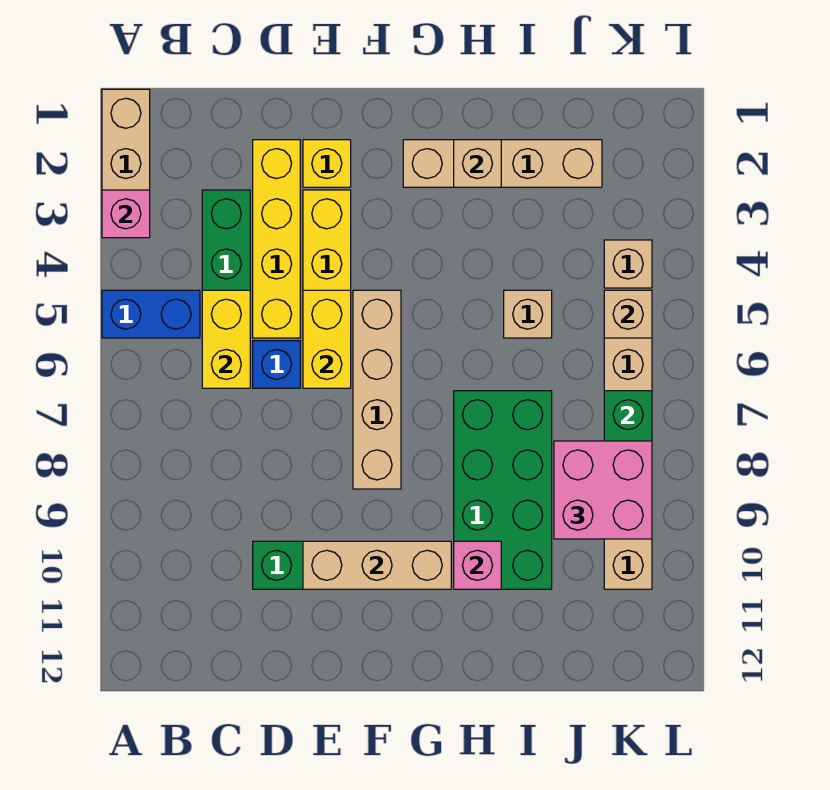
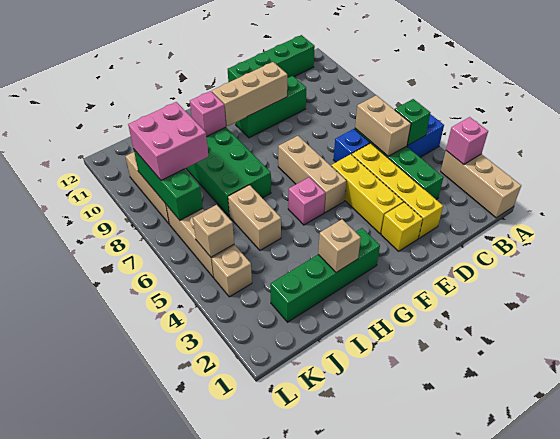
none -> green brick B5 level 2
none -> green brick B12:E12 level 1
yellow brick C5:C6 level 2 -> tan brick C5:C6 level 2
yellow brick E5:E6 level 2 -> none
tan brick F5:F8 level 1 -> tan brick F5:F7 level 1
tan brick G2:J2 level 1 -> green brick G2:J2 level 1
none -> pink brick G5 level 1
tan brick I5 level 1 -> tan brick I5:I6 level 1

